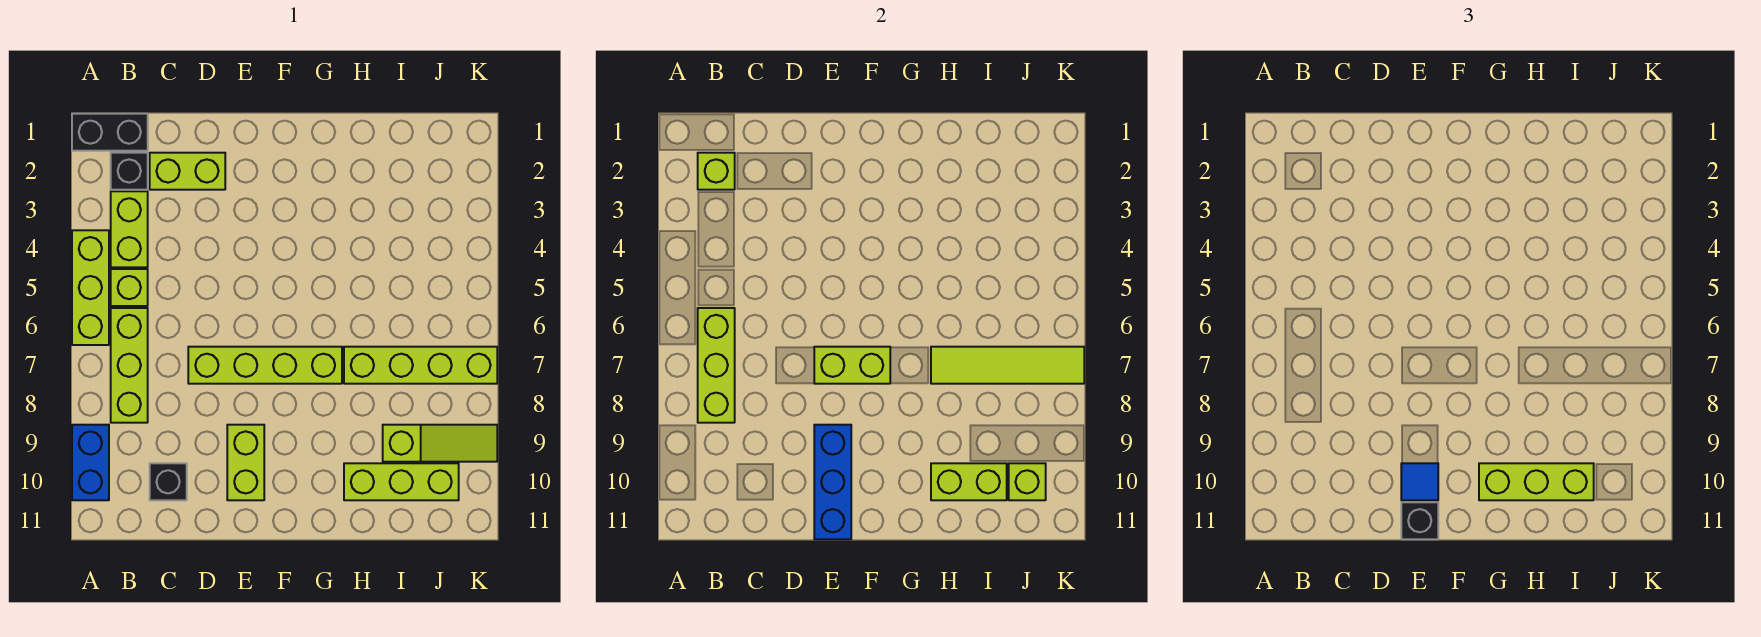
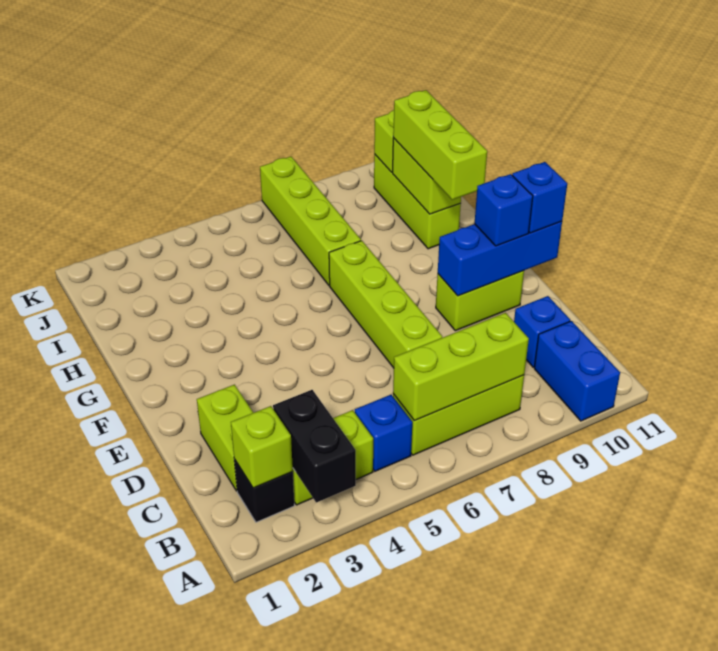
black brick A1:B1 level 1 -> black brick A3:B3 level 2
lime brick A4:A6 level 1 -> none
blue brick A9:A10 level 1 -> blue brick A10:B10 level 1
lime brick B5 level 1 -> blue brick B5 level 1
black brick C10 level 1 -> blue brick C10 level 1
lime brick E7:F7 level 2 -> none
blue tile E10 level 3 -> blue brick E10 level 3
black brick E11 level 3 -> blue brick E11 level 3
lime tile H7:K7 level 2 -> none
lime slope I9:K9 level 1 top I -> none

